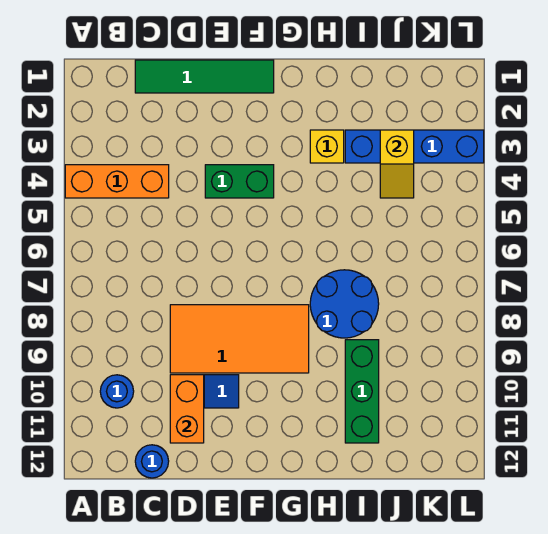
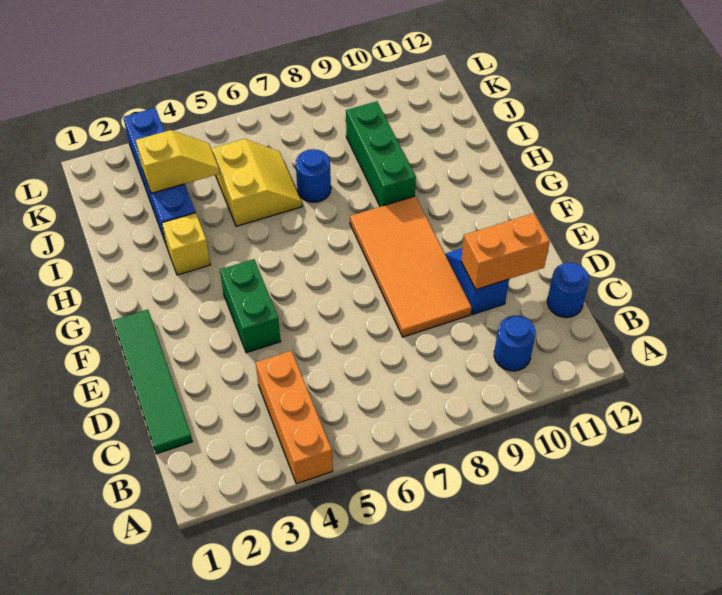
blue round brick H7:I8 level 1 -> blue round brick I7 level 1
none -> yellow slope I5:J6 level 1 top 5
green brick I9:I11 level 1 -> green brick H9:J9 level 1

